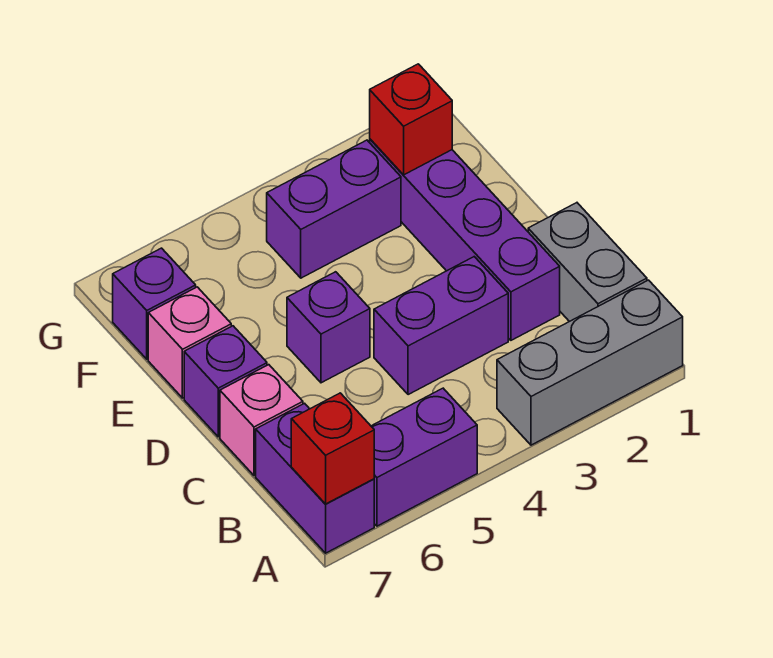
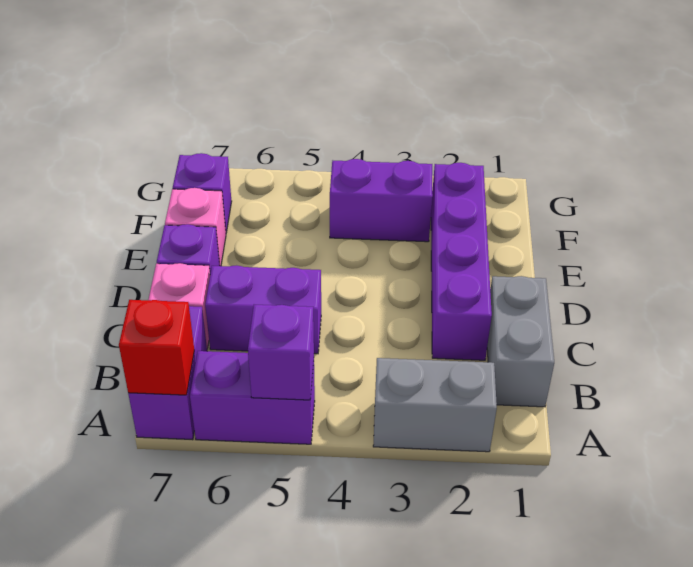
grey brick A1:A3 level 1 -> grey brick A2:A3 level 1
purple brick C3:C4 level 1 -> purple brick C5:C6 level 1
purple brick D5 level 1 -> purple brick A5 level 2
red brick F2 level 2 -> none

